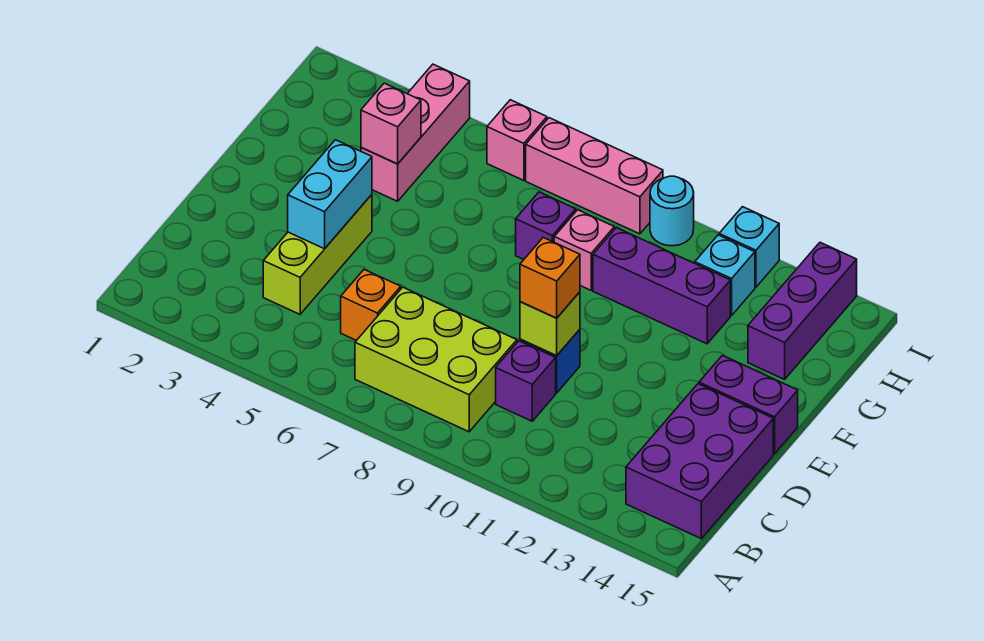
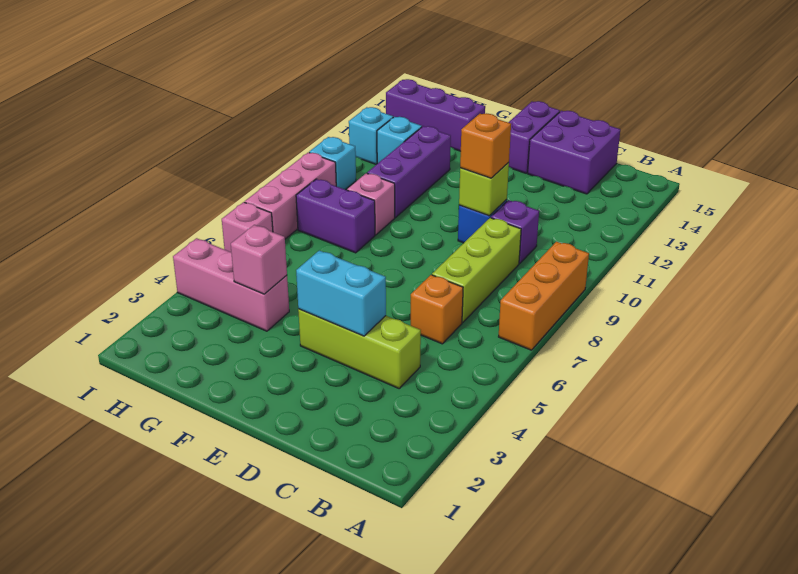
none -> orange brick A7:A9 level 1
lime brick B7:C9 level 1 -> lime brick C7:C9 level 1
purple brick B14:D15 level 1 -> purple brick C14:D15 level 1
purple brick G8 level 1 -> purple brick G8:H8 level 1
cyan round brick I10 level 1 -> cyan brick I10 level 1

